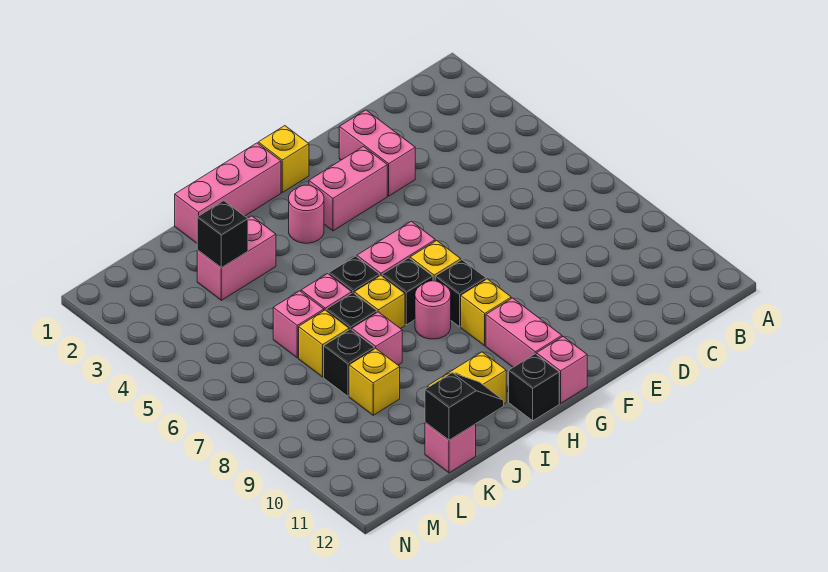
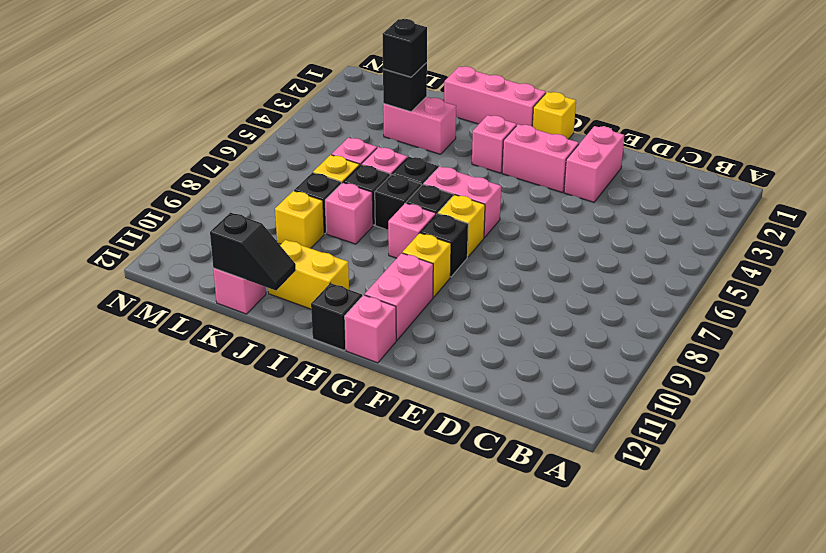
pink round brick H3 level 1 -> pink brick H3 level 1
pink round brick H8 level 1 -> pink brick H8 level 1
yellow brick I7 level 1 -> black brick I7 level 1
none -> black brick K3 level 3

